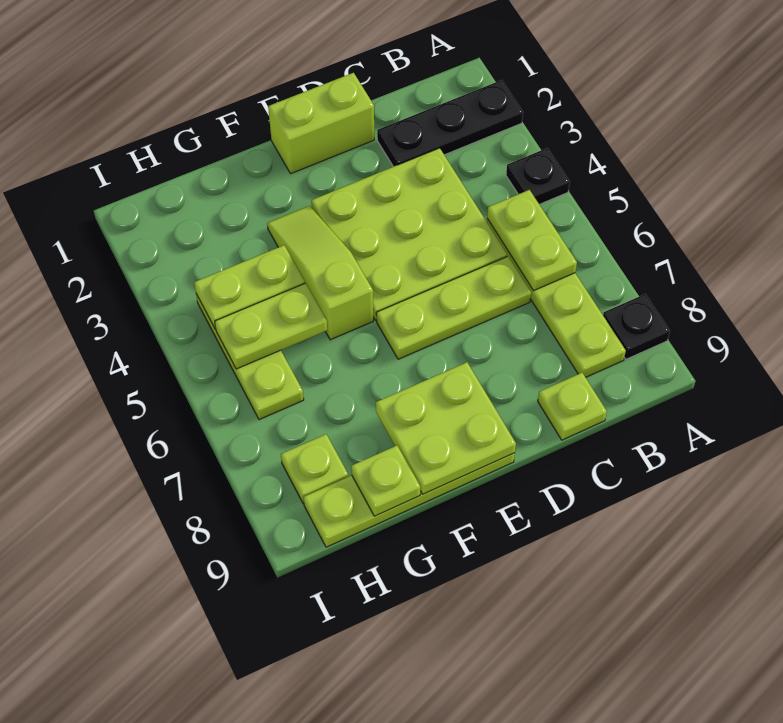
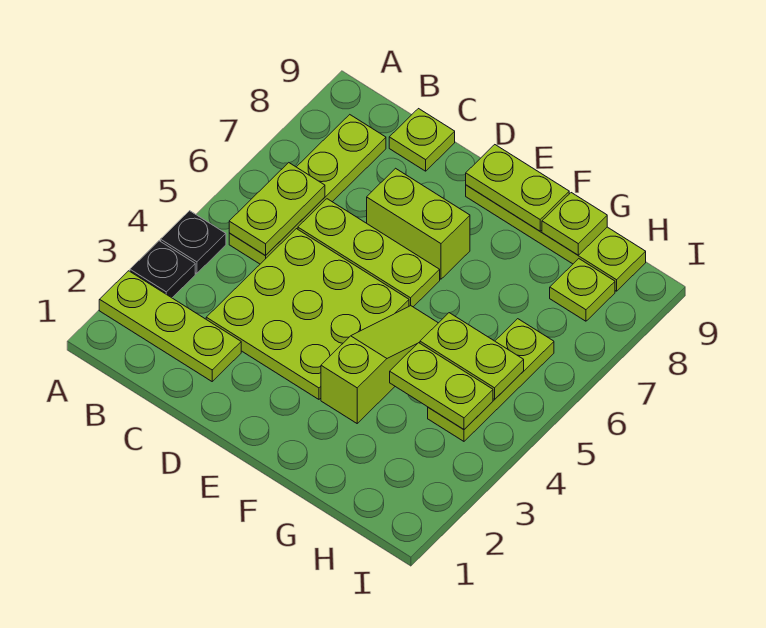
black plate A2:C2 level 1 -> lime plate A2:C2 level 1
black plate A8 level 1 -> black plate A3 level 1
lime brick D1:E1 level 1 -> lime brick D7:E7 level 1
lime plate E8:F9 level 2 -> lime plate E9:F9 level 2
lime slope F3:F5 level 1 top 5 -> lime slope F3:F5 level 1 top 3

